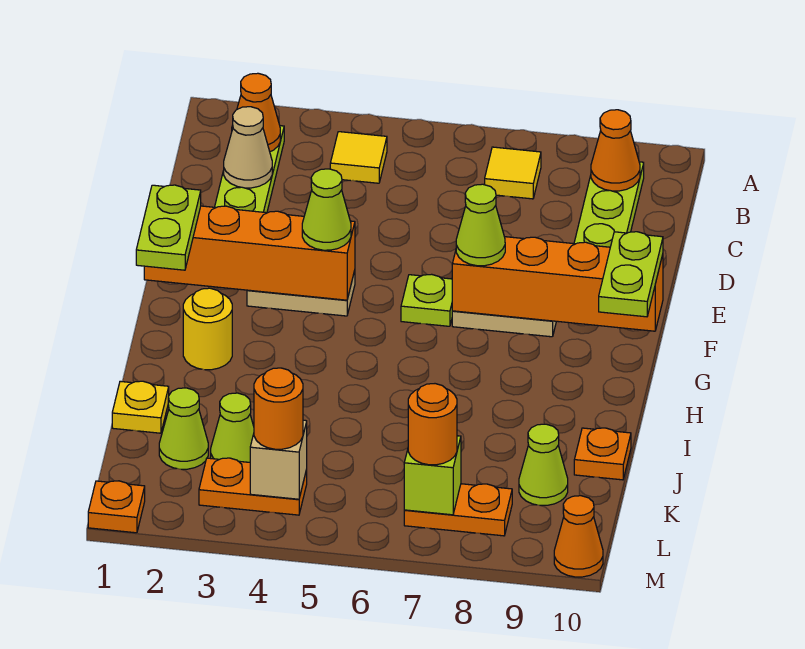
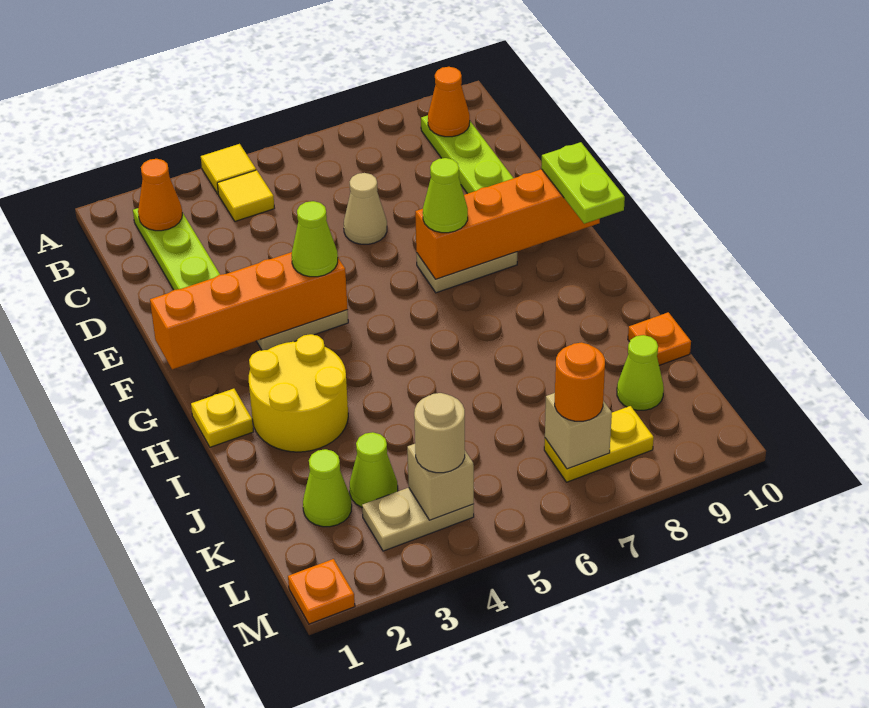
yellow tile B7 level 1 -> yellow tile A4 level 1
tan cone C2 level 2 -> tan cone D6 level 1
lime plate F1:G1 level 3 -> none
lime plate F6 level 1 -> none
yellow round brick H2 level 1 -> yellow round brick H2:I3 level 1
yellow plate J1 level 1 -> yellow plate H1 level 1
orange plate L3:L4 level 1 -> tan plate L3:L4 level 1
orange round brick L4 level 3 -> tan round brick L4 level 3
orange plate L7:L8 level 1 -> yellow plate L7:L8 level 1
lime brick L7 level 2 -> tan brick L7 level 2
orange cone M10 level 1 -> none

